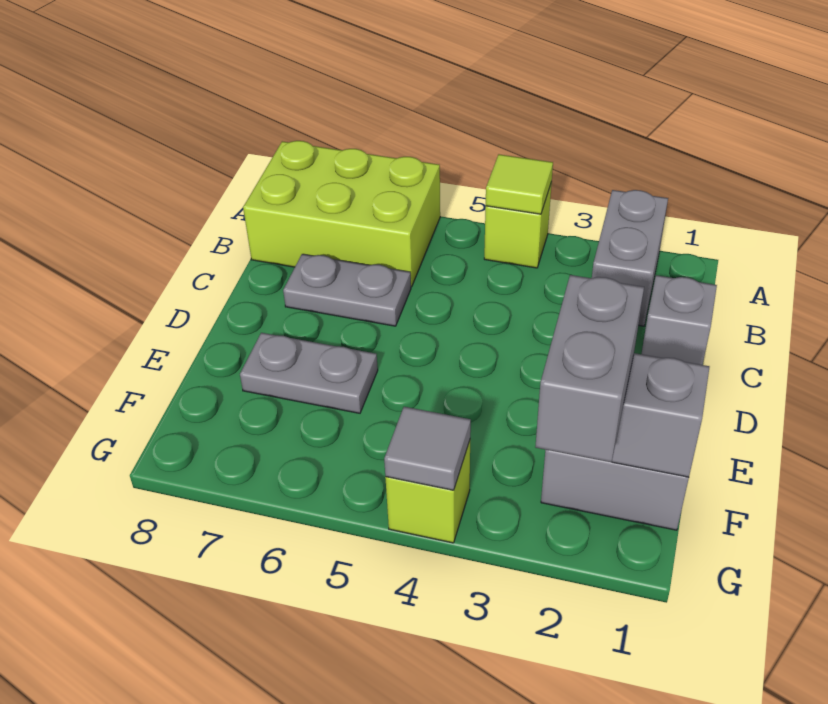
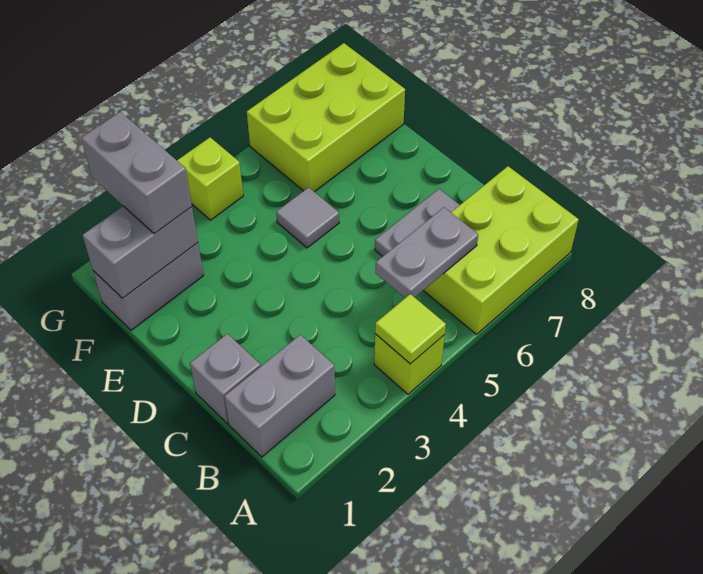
grey brick A2:B2 level 1 -> grey brick B1:B2 level 1
grey plate E6:E7 level 1 -> grey plate B5:B6 level 2
none -> lime brick F6:G8 level 1
grey tile G4 level 2 -> grey tile E5 level 1

